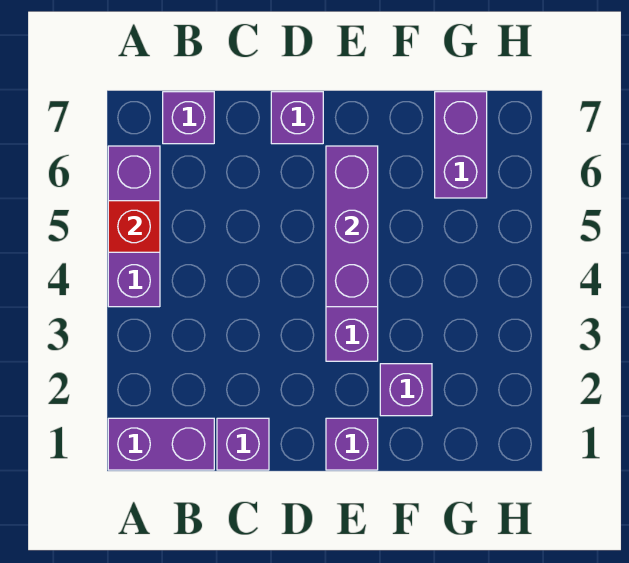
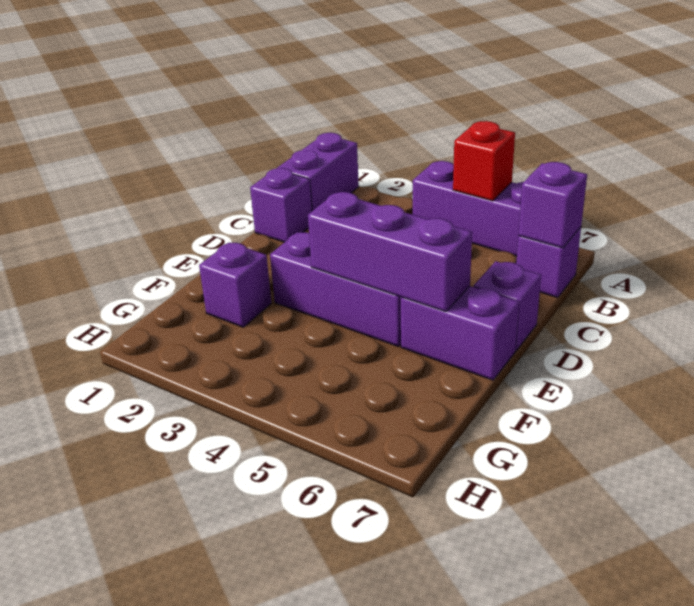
purple brick E1 level 1 -> purple brick B7 level 2
purple brick G6:G7 level 1 -> purple brick E6:E7 level 1

